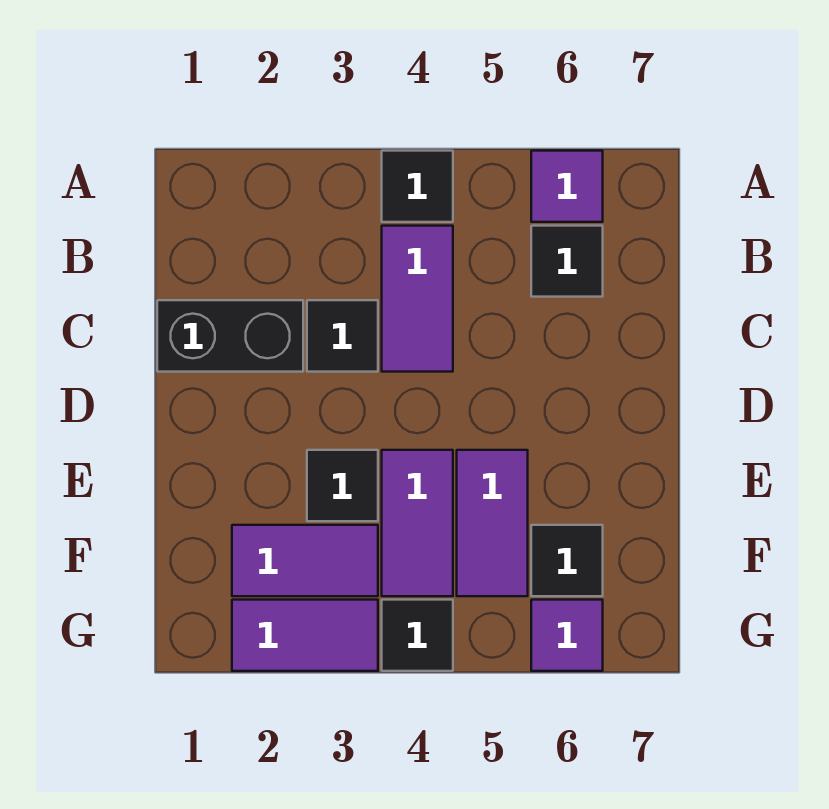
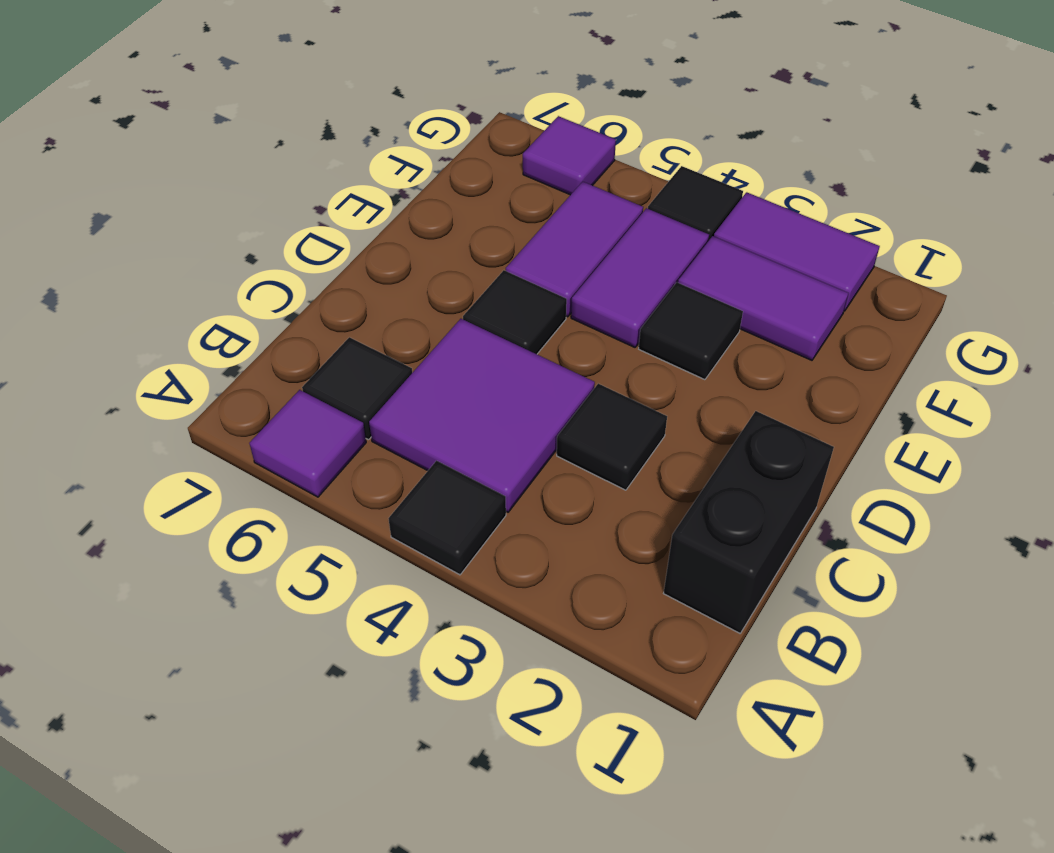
purple tile B4:C4 level 1 -> purple tile B4:C5 level 1
black brick C1:C2 level 1 -> black brick B1:C1 level 1
black tile F6 level 1 -> black tile D5 level 1

